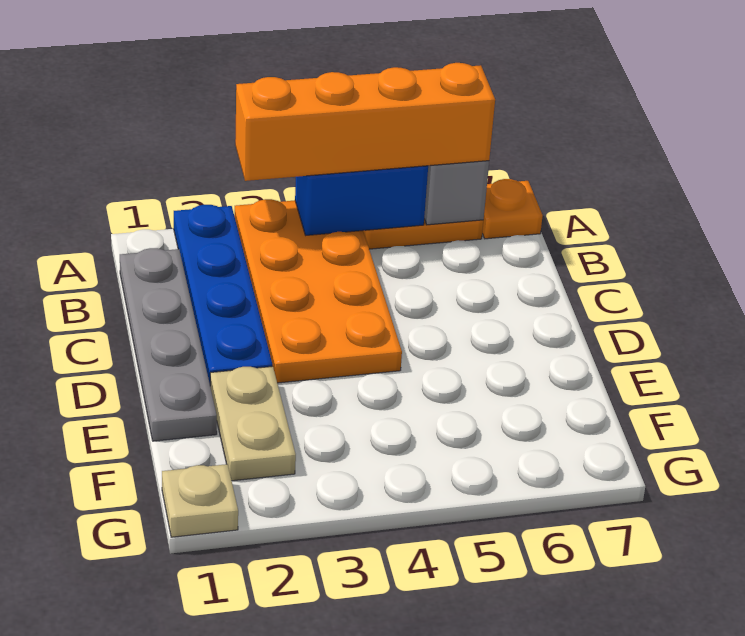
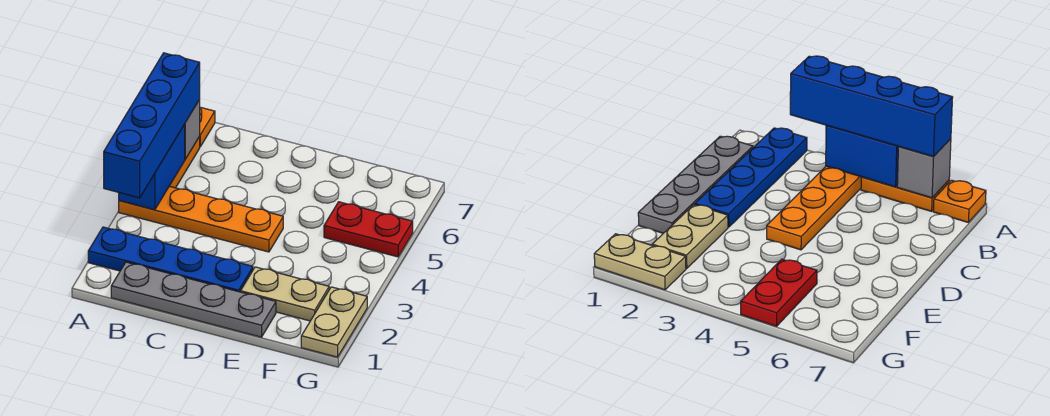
orange plate A3:D4 level 1 -> orange plate A4:D4 level 1
orange brick A3:A6 level 3 -> blue brick A3:A6 level 3
none -> red plate F5:G5 level 1
tan plate G1 level 1 -> tan plate G1:G2 level 1

